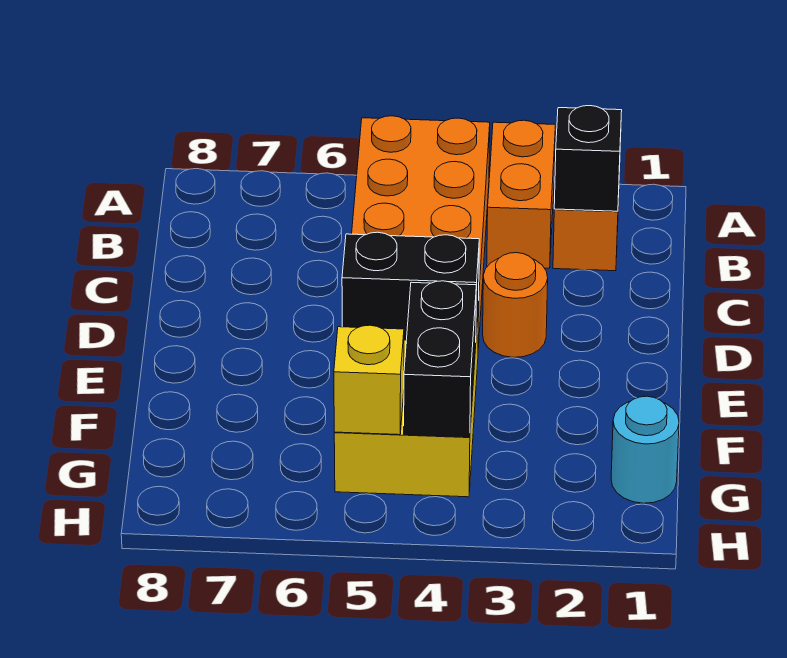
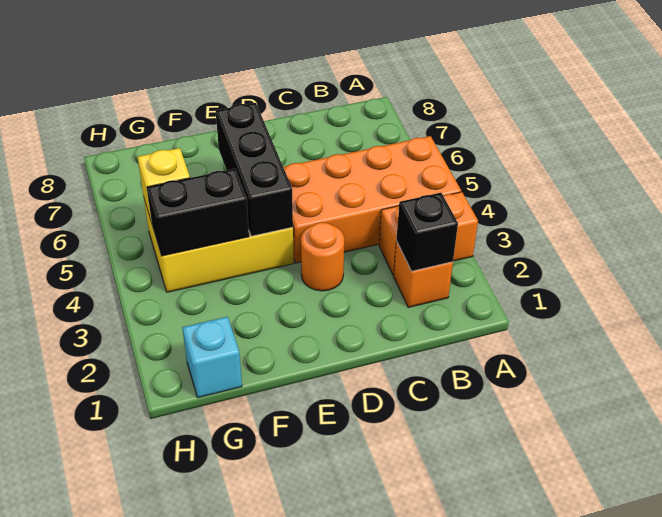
black brick E4:E5 level 2 -> black brick E4:E6 level 2
cyan round brick G1 level 1 -> cyan brick G1 level 1

